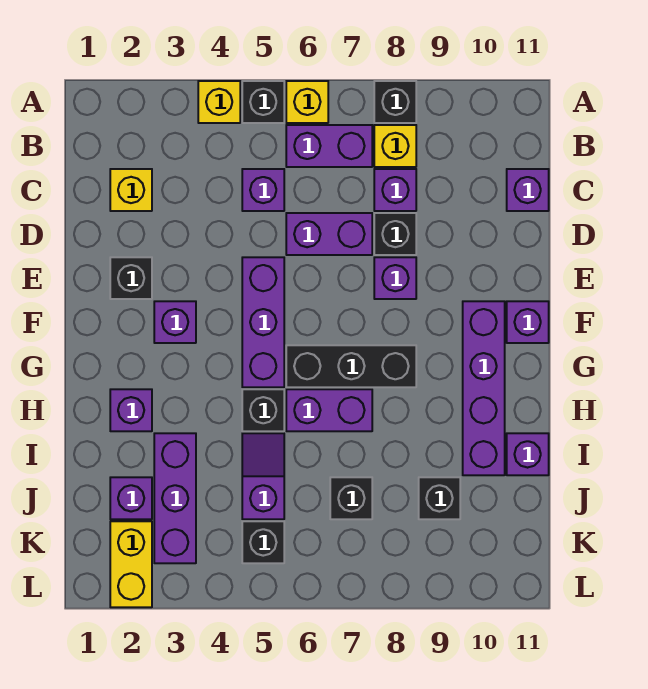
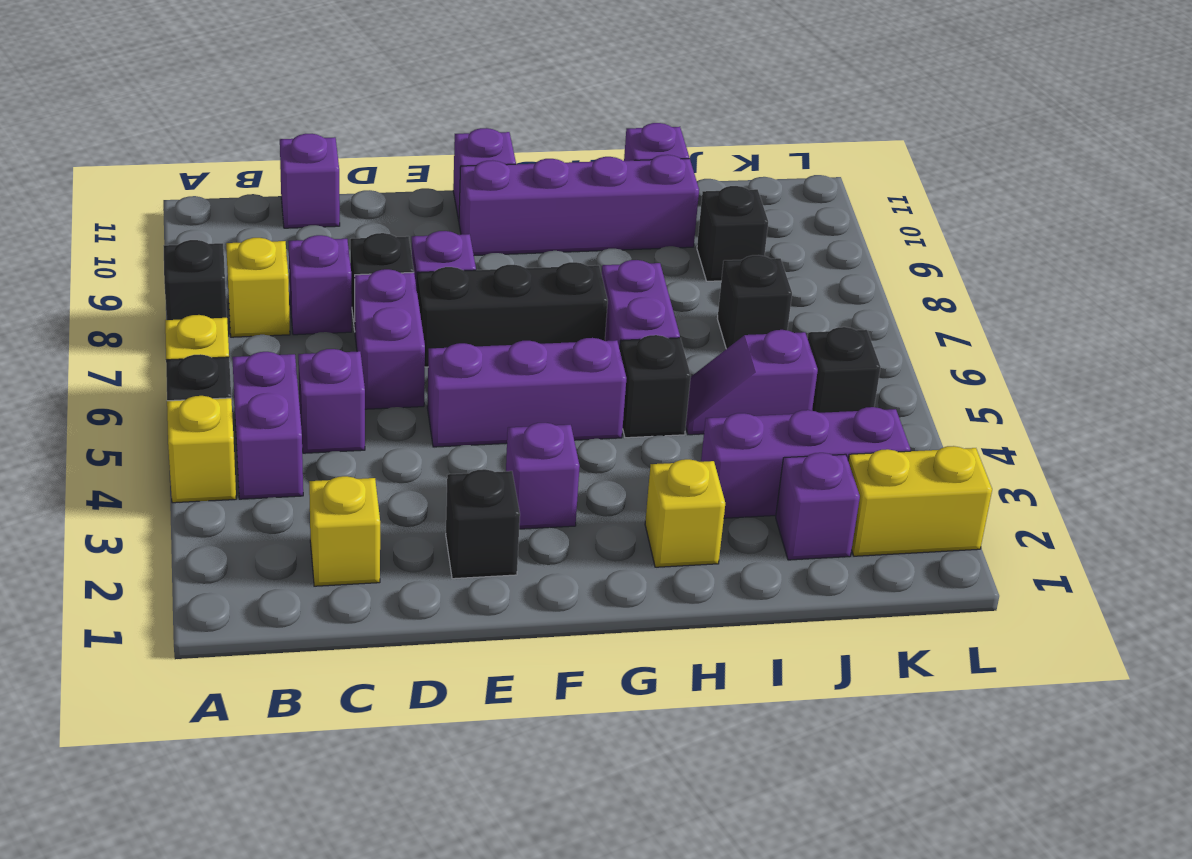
purple brick B6:B7 level 1 -> purple brick B4:B5 level 1
black brick G6:G8 level 1 -> black brick E7:G7 level 1
purple brick H2 level 1 -> yellow brick H2 level 1

